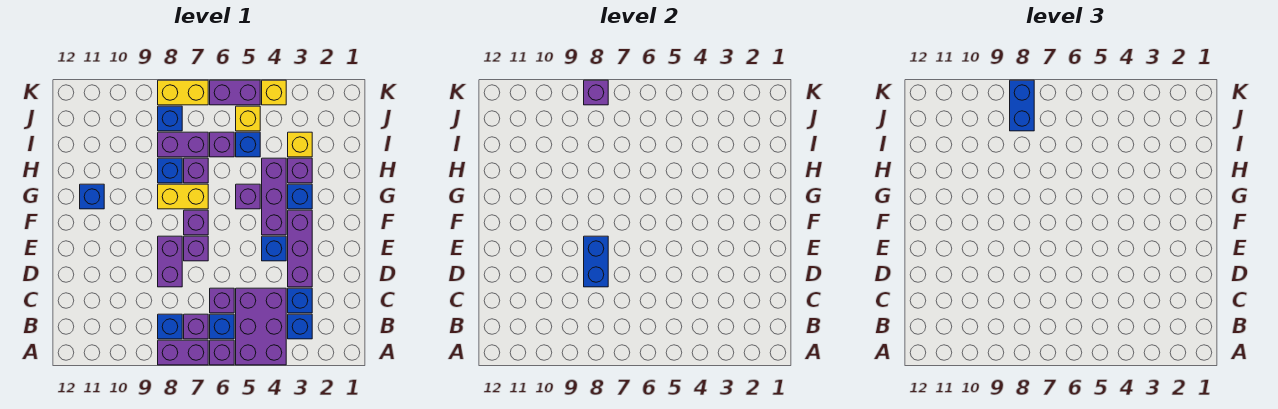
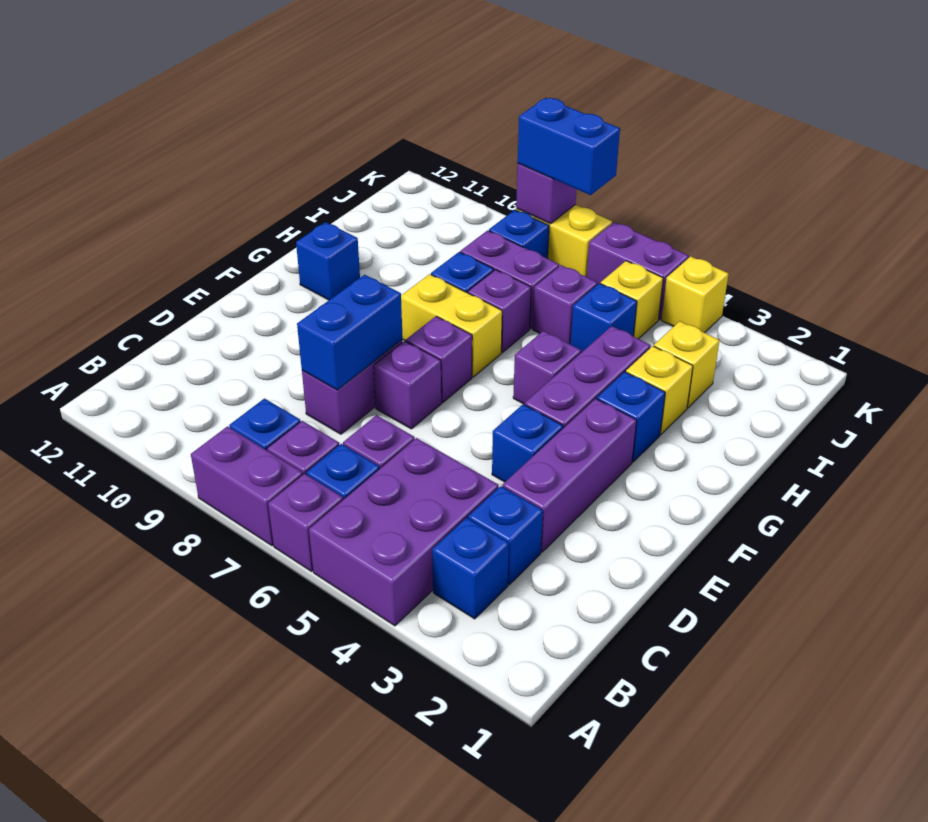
purple brick H3 level 1 -> yellow brick H3 level 1
blue brick J8:K8 level 3 -> blue brick K7:K8 level 3

